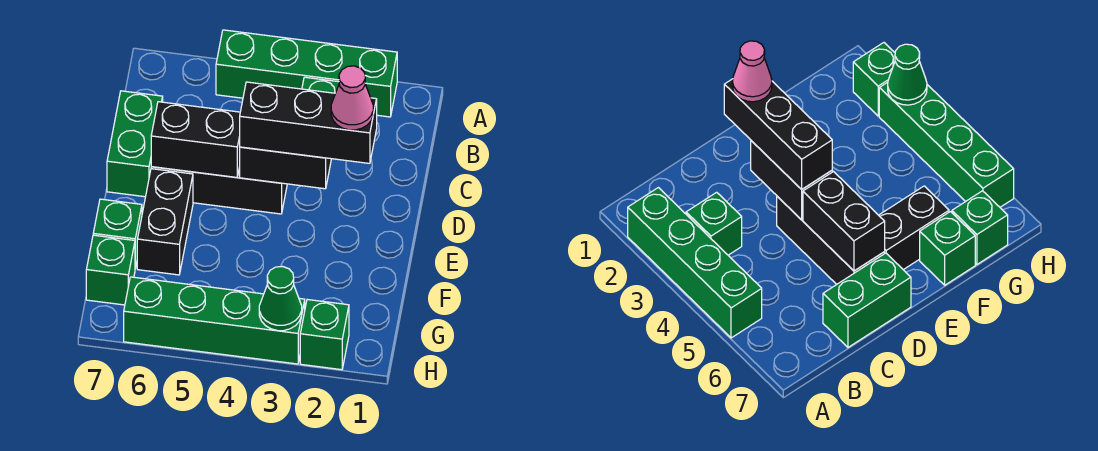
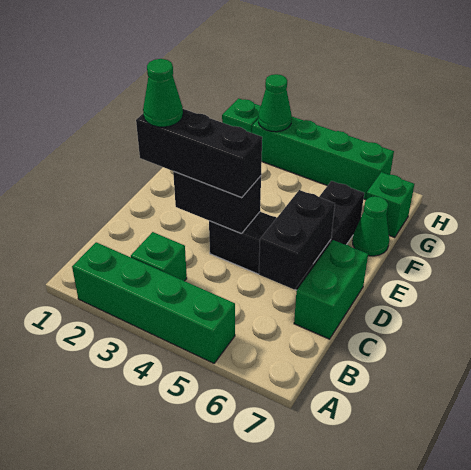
pink cone D2 level 4 -> green cone D2 level 4
black brick D5:D6 level 2 -> black brick C6:D6 level 2
green brick F7 level 1 -> green cone F7 level 1

